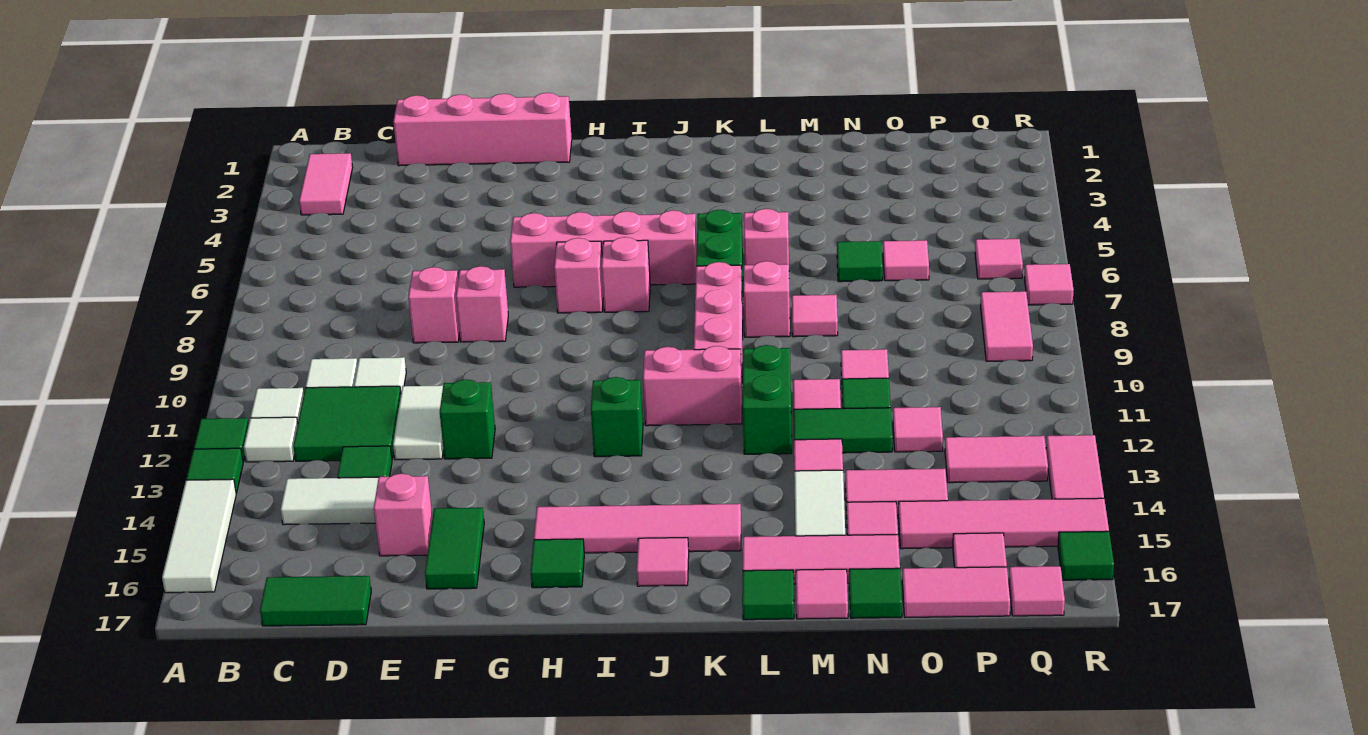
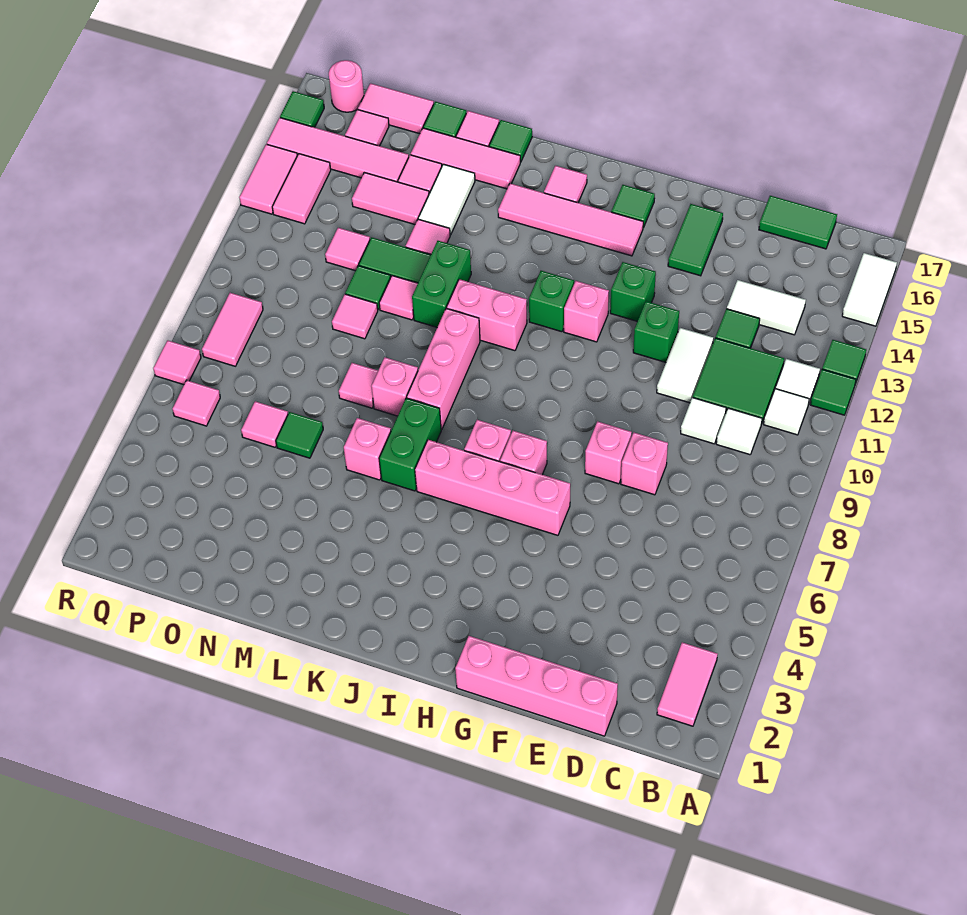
white tile A14:A16 level 1 -> white tile A15:A16 level 1
pink brick E15 level 1 -> pink brick H12 level 1
none -> green brick G13 level 1
pink tile P13:Q13 level 1 -> pink tile Q13:Q14 level 1
pink tile Q17 level 1 -> pink round brick Q17 level 1

